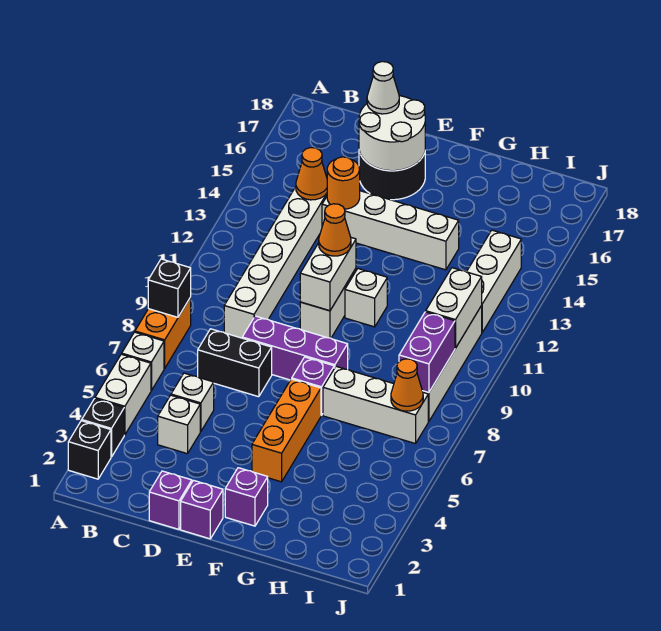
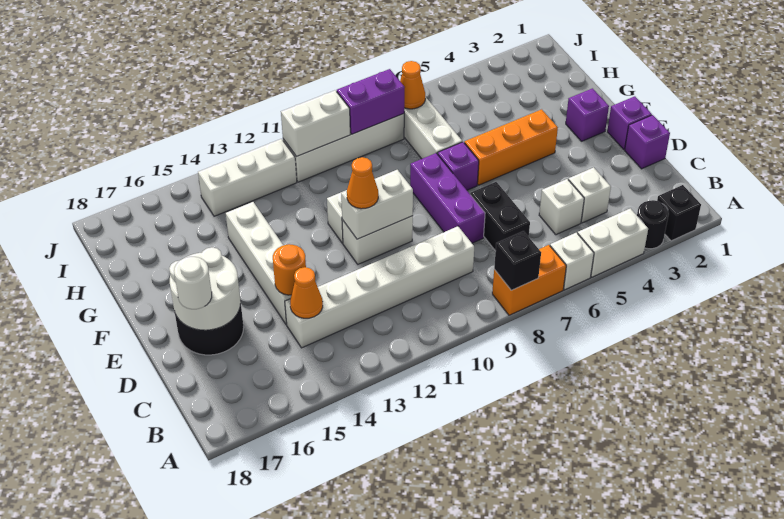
black brick A3 level 1 -> black round brick A3 level 1
white cone D17 level 3 -> white round brick D17 level 3

